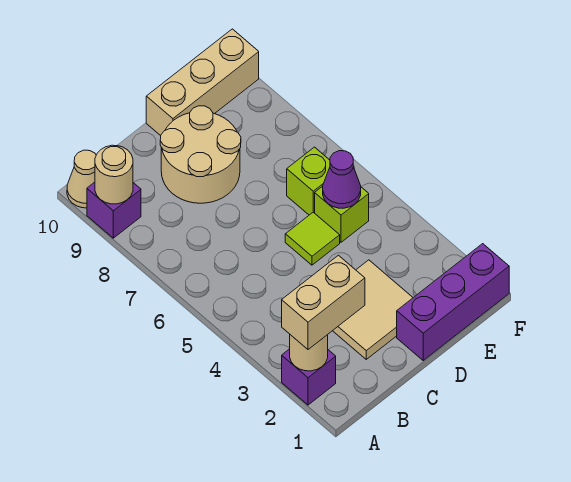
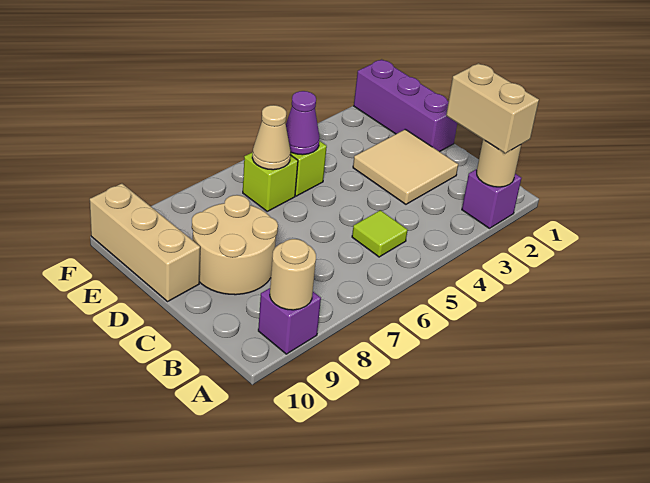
tan cone A10 level 1 -> tan cone E6 level 2
lime tile D5 level 1 -> lime tile B5 level 1

